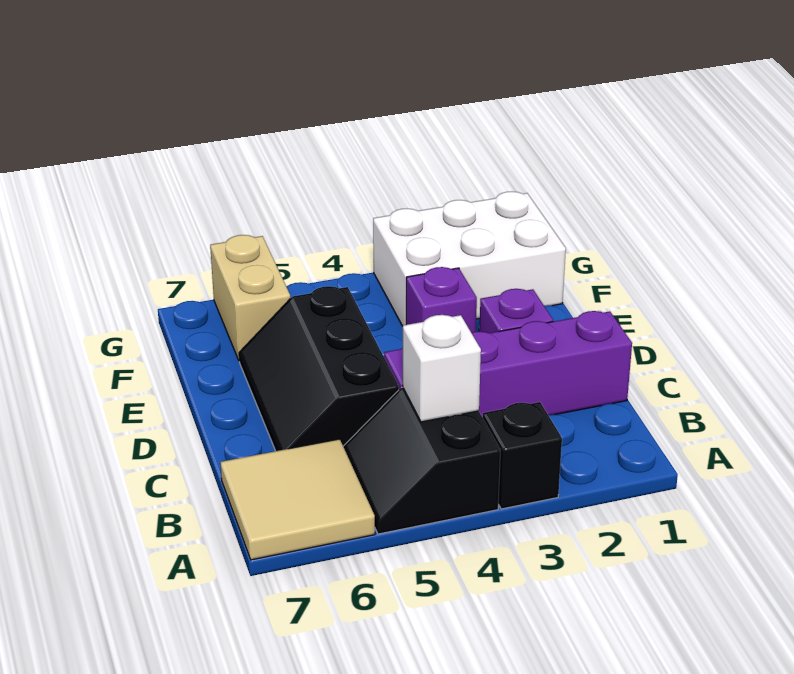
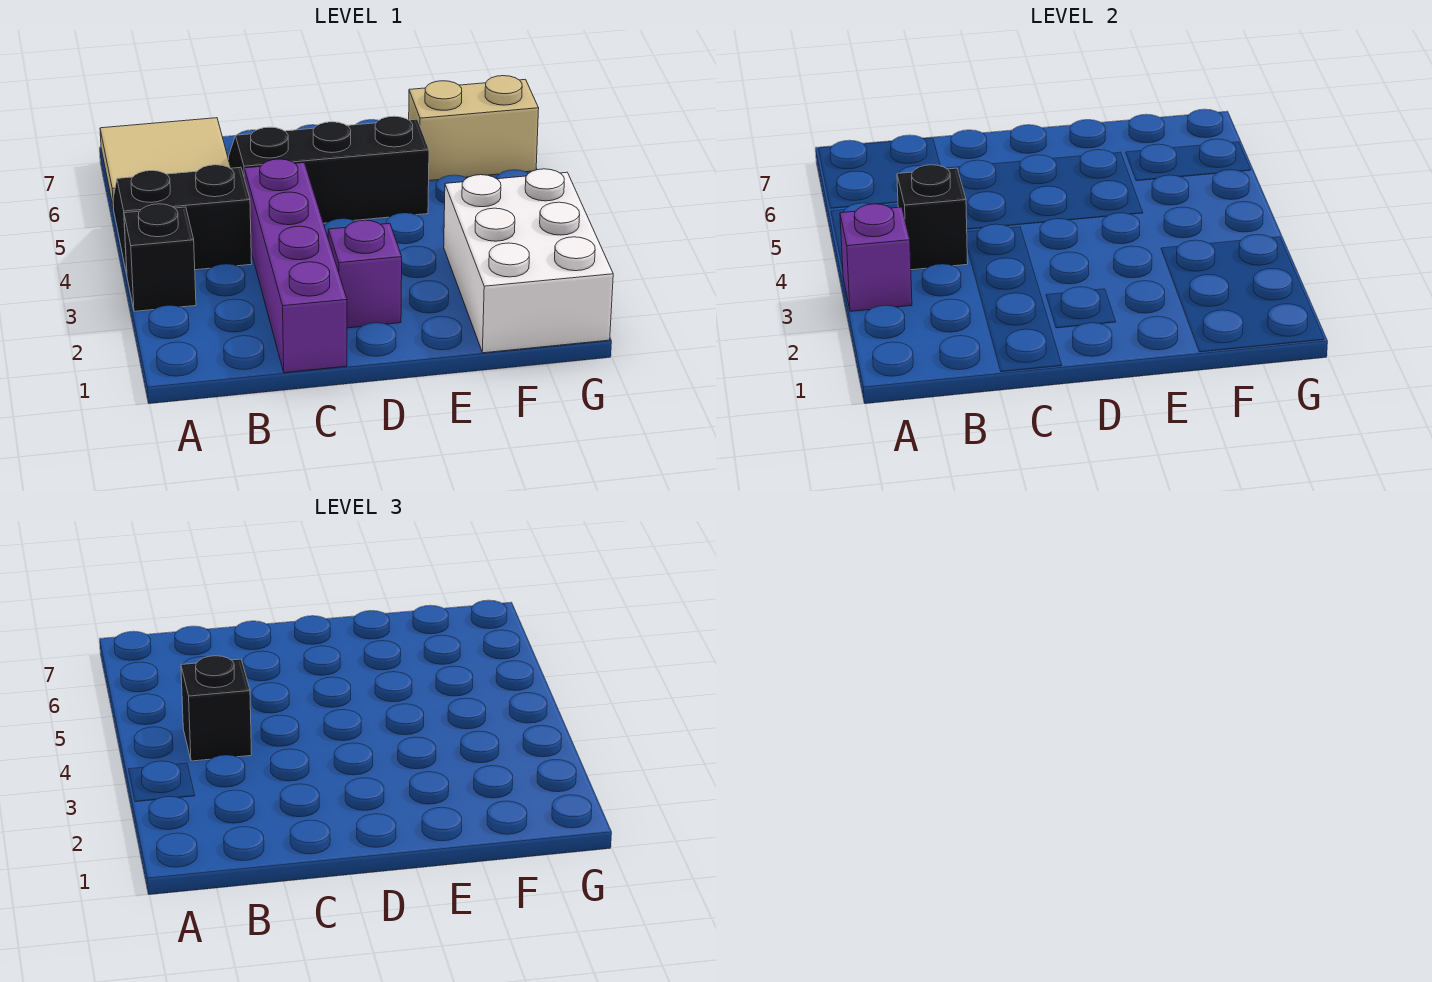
white brick B4 level 2 -> black brick B4 level 2
none -> black brick B4 level 3
purple brick E3 level 1 -> purple brick A3 level 2

